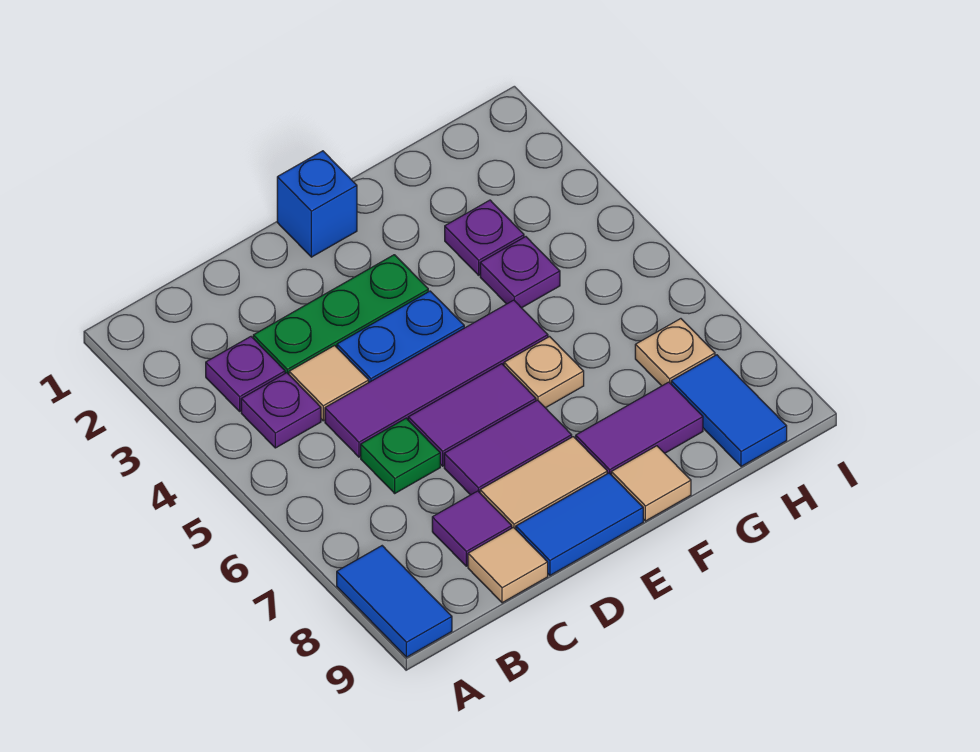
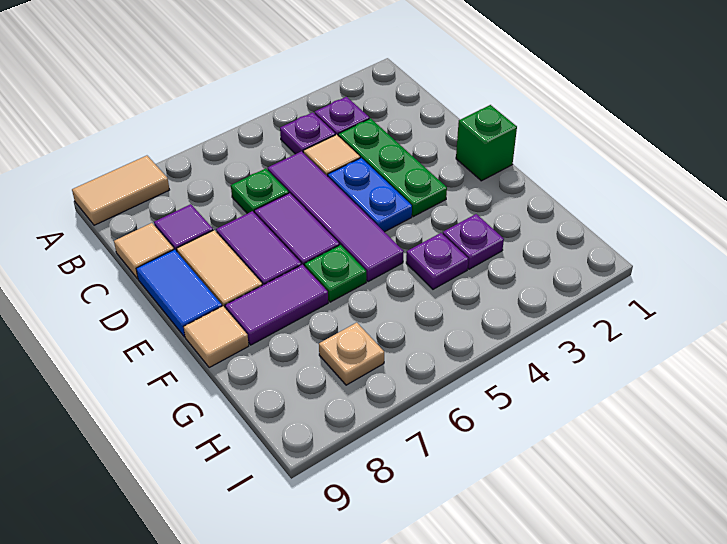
blue tile A8:A9 level 1 -> tan tile A8:A9 level 1
blue brick E1 level 1 -> green brick E1 level 1
tan plate F6 level 1 -> green plate F6 level 1
purple tile F8:G8 level 1 -> purple tile F7:F8 level 1
blue tile H8:H9 level 1 -> none

